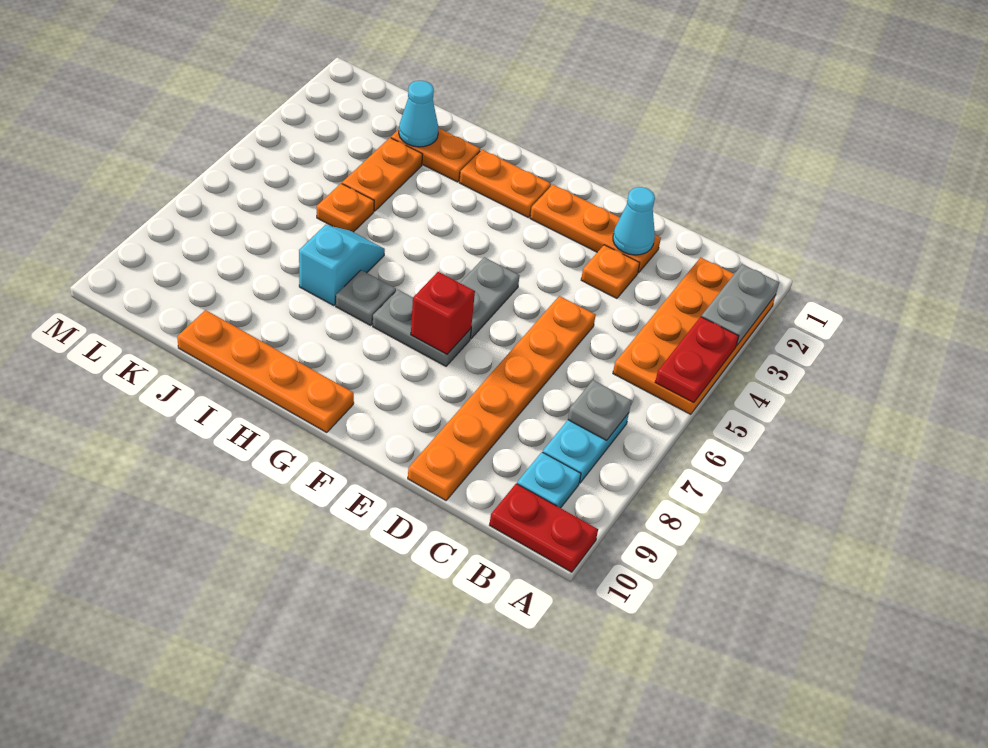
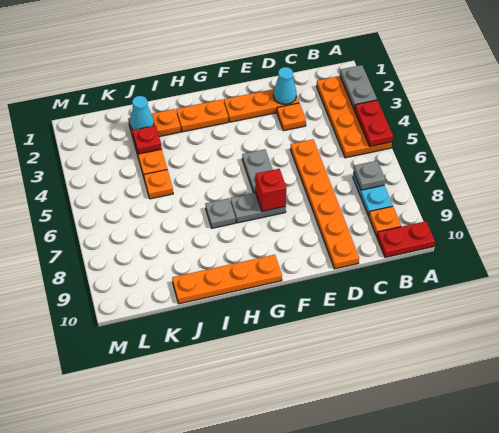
cyan plate B9 level 1 -> orange plate B9 level 1
cyan slope I6:I7 level 1 top 7 -> none
none -> red plate J3 level 2

